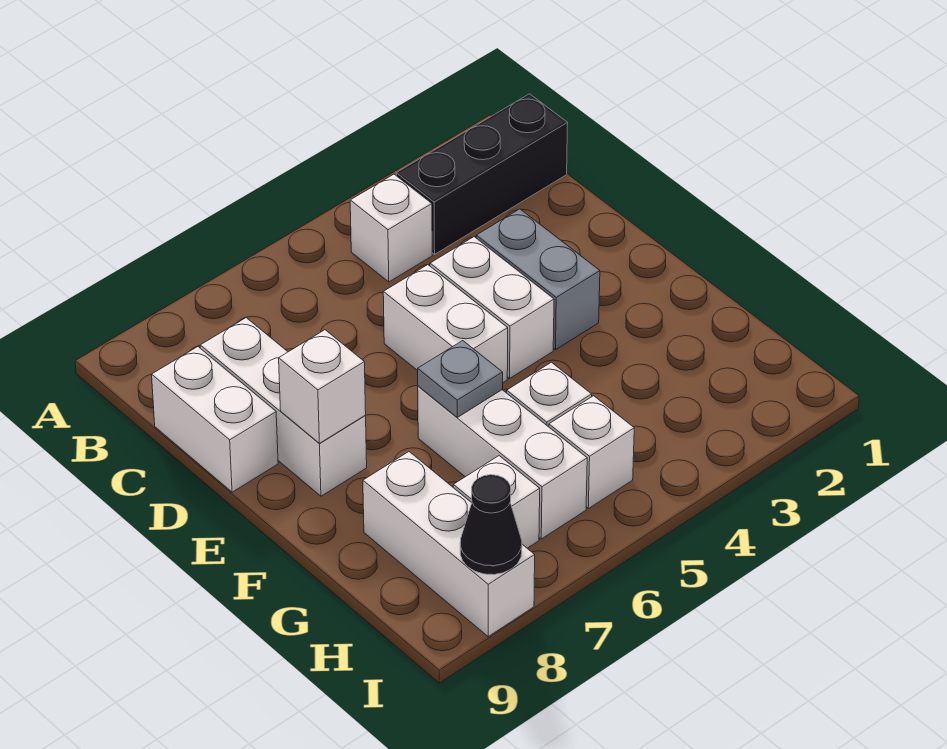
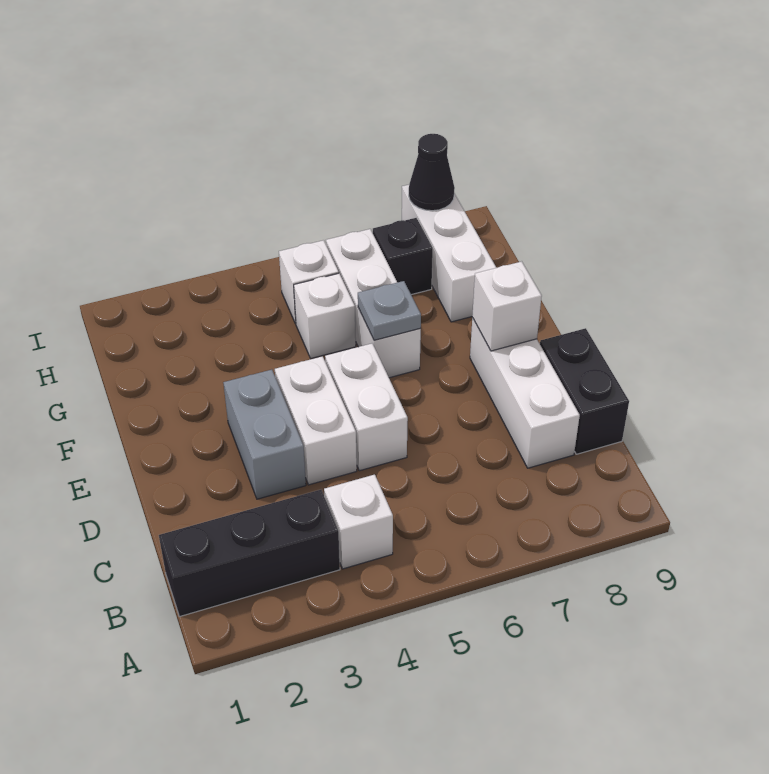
white brick C9:D9 level 1 -> black brick C9:D9 level 1
white brick H7 level 1 -> black brick H7 level 1

